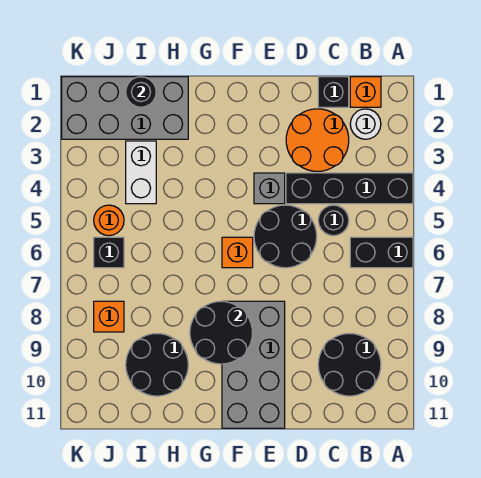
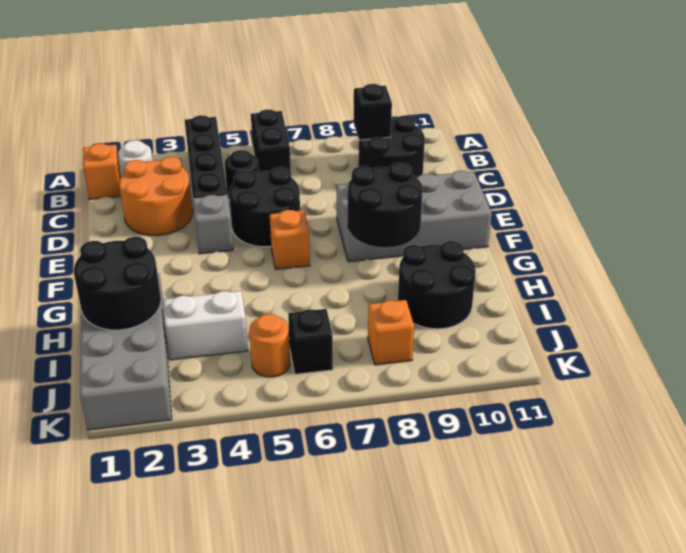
black brick C1 level 1 -> black brick B9 level 2
black round brick I1 level 2 -> black round brick H1:I2 level 2

